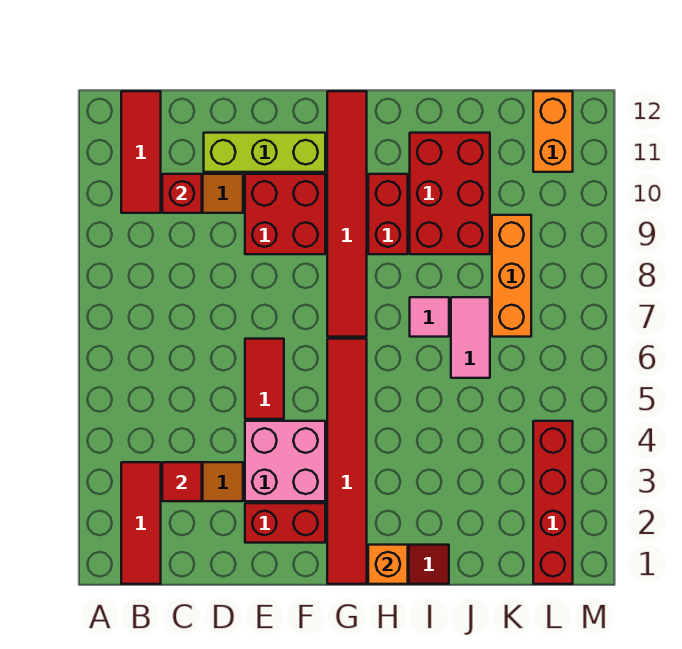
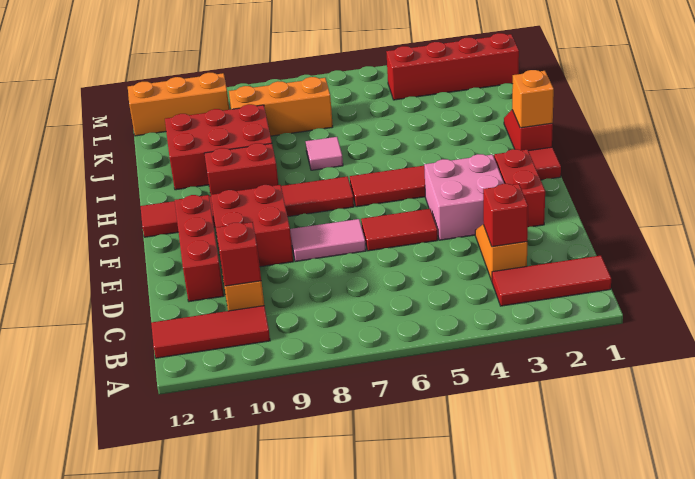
red tile C3 level 2 -> red brick C3 level 2
lime brick D11:F11 level 1 -> red brick D11:F11 level 1
pink tile J6:J7 level 1 -> pink tile E7:E8 level 1
orange brick L11:L12 level 1 -> orange brick L10:L12 level 1

